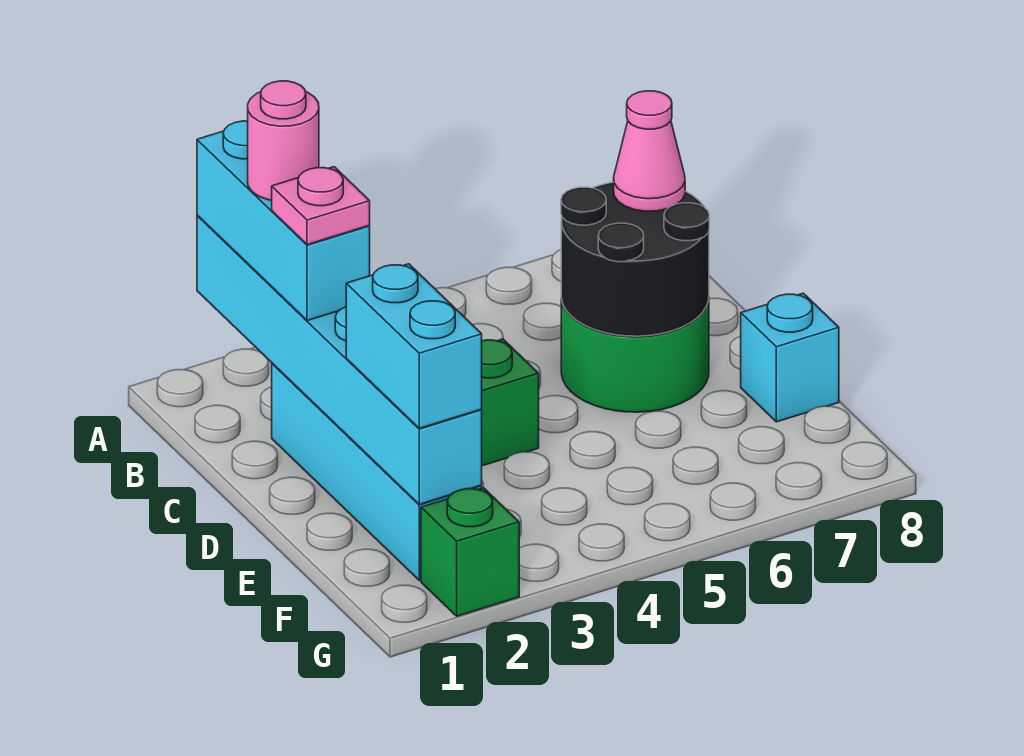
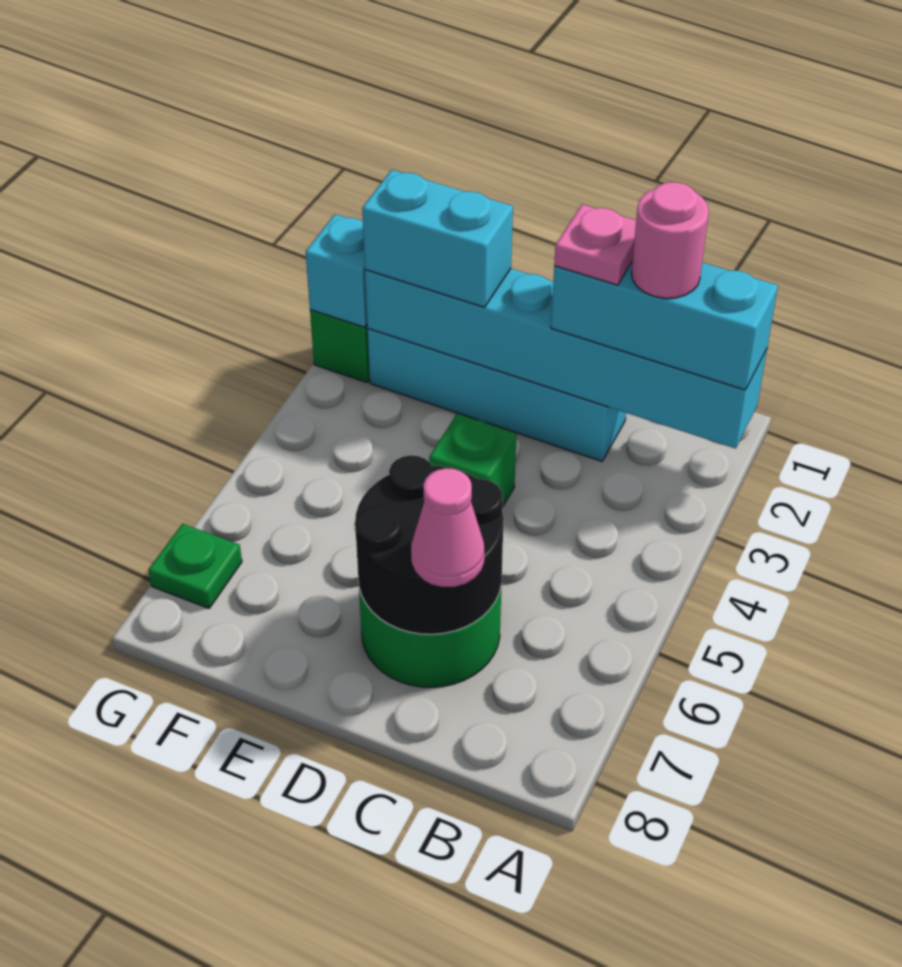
cyan brick E8 level 1 -> cyan brick G2 level 2
none -> green plate G7 level 1

